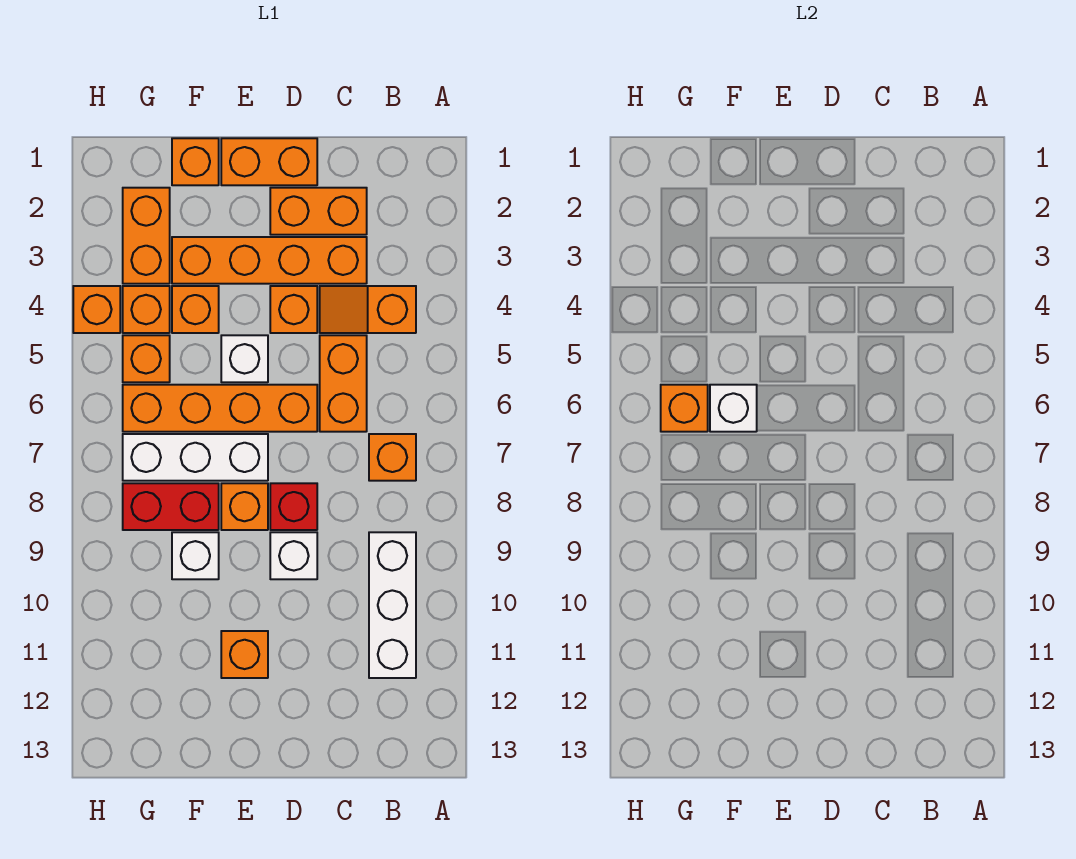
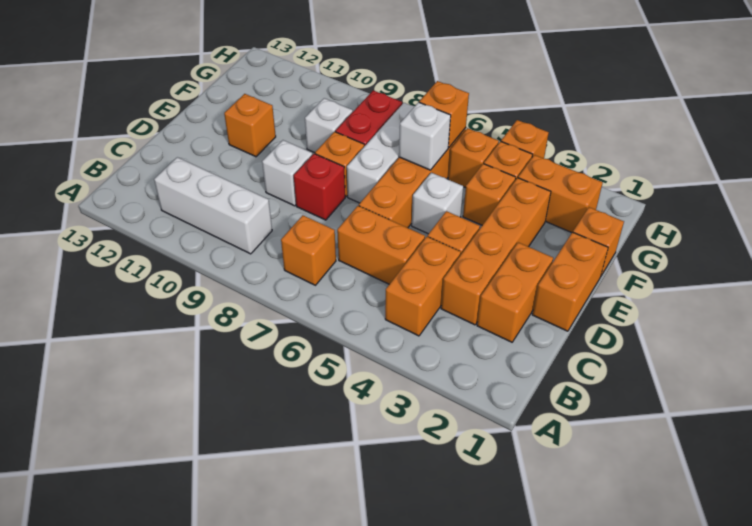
orange slope B4:C4 level 1 top B -> orange brick B4:C4 level 1

